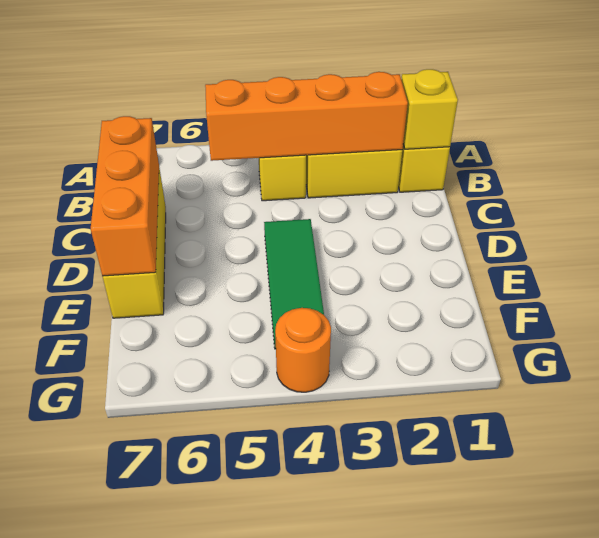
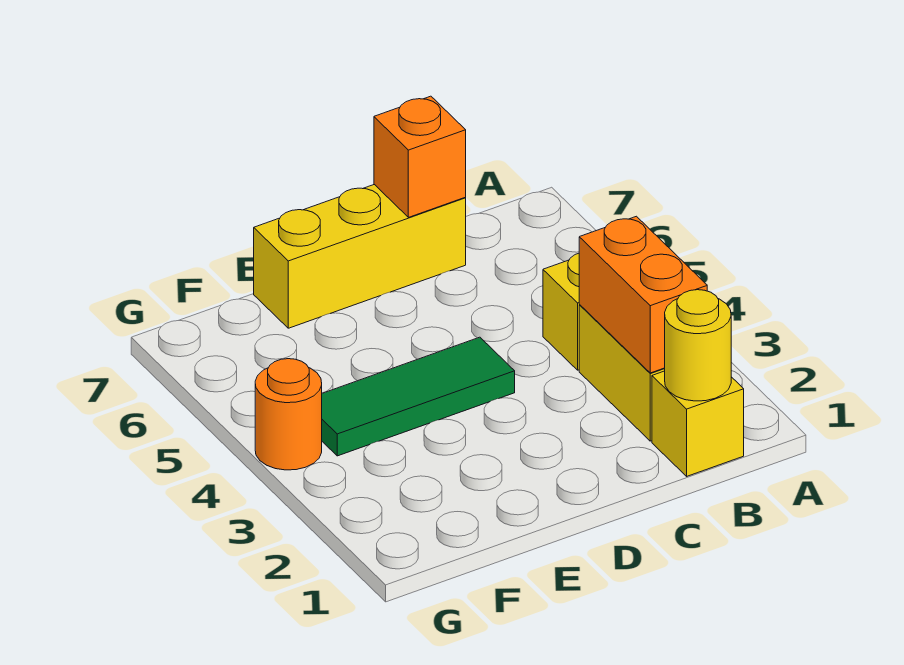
yellow brick B1 level 2 -> yellow round brick B1 level 2
orange brick B2:B5 level 2 -> orange brick B2:B3 level 2
orange brick C7:E7 level 2 -> orange brick C7 level 2

